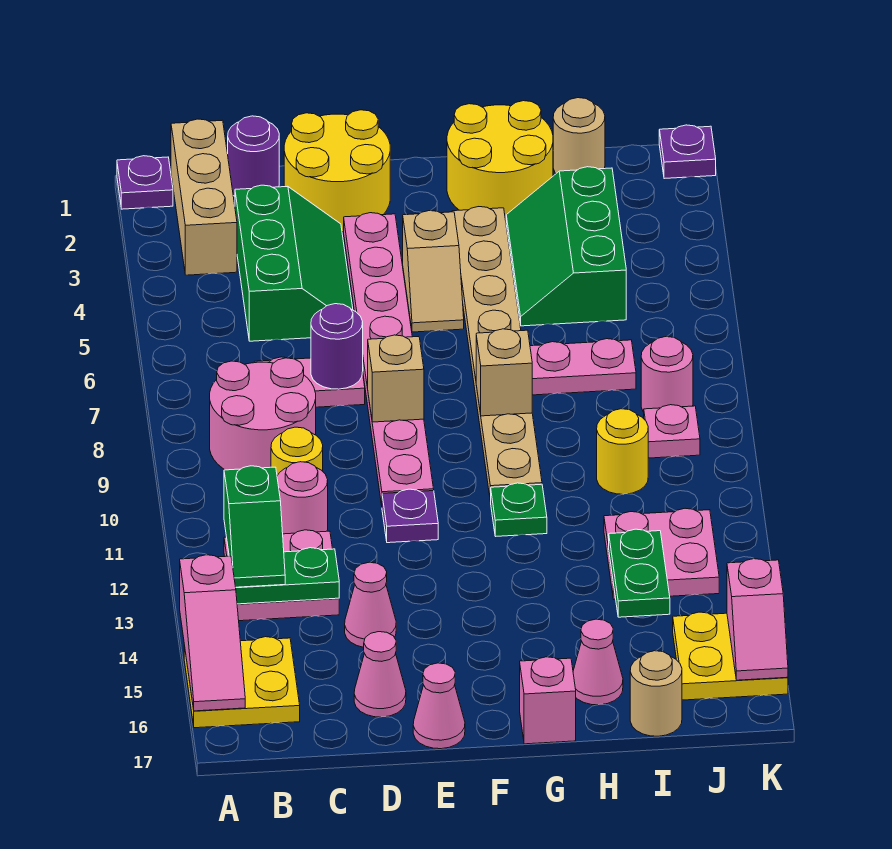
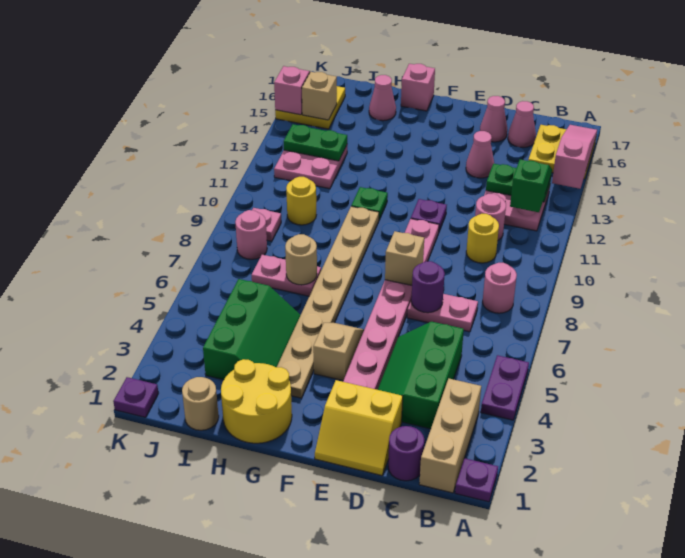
none -> purple plate A4:A5 level 1
pink round brick B8:C9 level 1 -> pink round brick B8 level 1
yellow round brick D1:E2 level 1 -> yellow slope D1:E2 level 1 top 2
pink cone E17 level 1 -> pink cone C16 level 1
tan brick G8 level 2 -> tan brick J15 level 2
green plate I13:I14 level 2 -> green plate I13:J13 level 2
tan round brick I17 level 1 -> tan round brick H7 level 2

